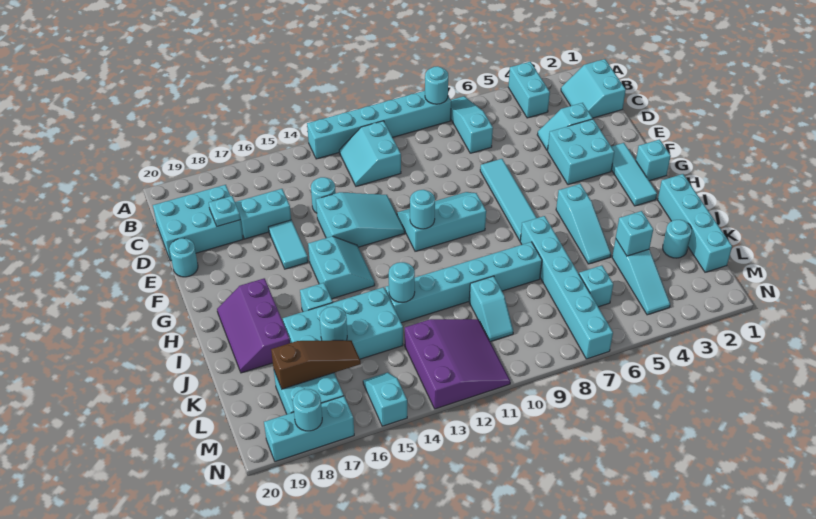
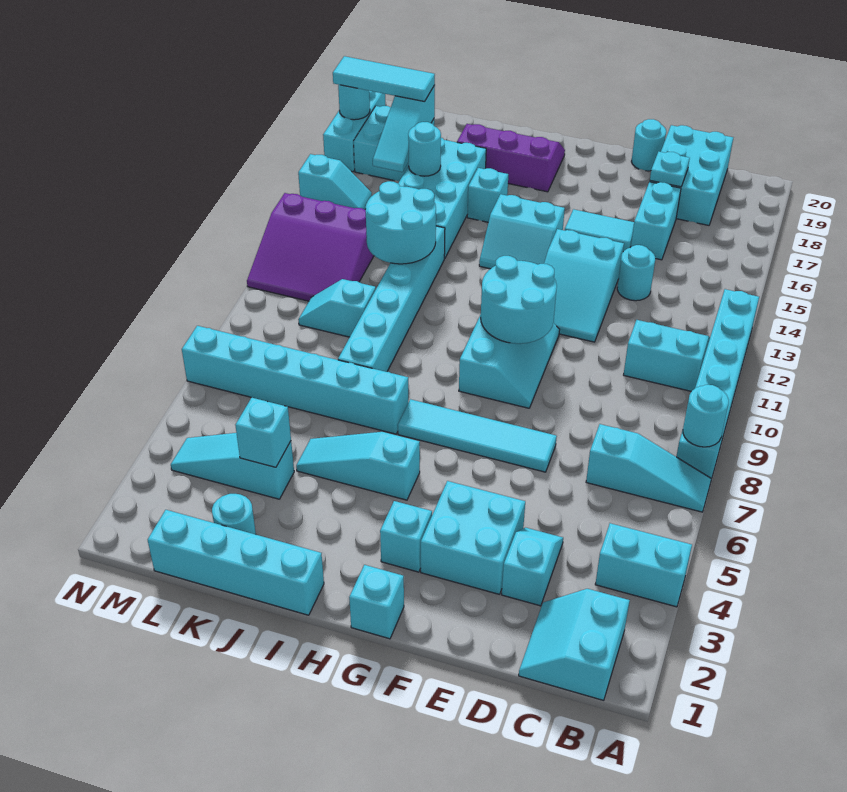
cyan slope B1:C2 level 1 top 1 -> cyan slope B1:C2 level 1 top B
cyan tile F2:H2 level 1 -> cyan tile L18:N18 level 3
cyan round brick G11 level 2 -> cyan round brick F10:G11 level 2
cyan round brick J13 level 2 -> cyan round brick J12:K13 level 2
cyan brick L6 level 1 -> cyan brick G3 level 1
brown slope L16:L18 level 2 top 18 -> cyan slope L16:L18 level 2 top 18

